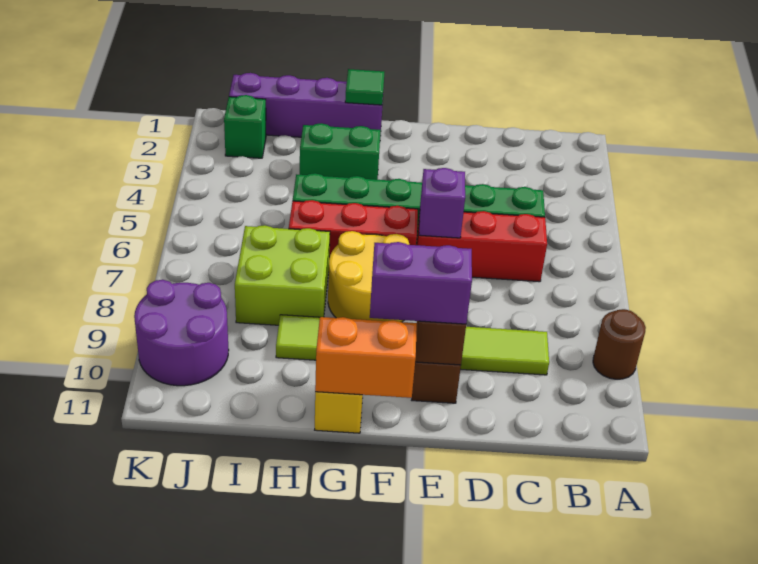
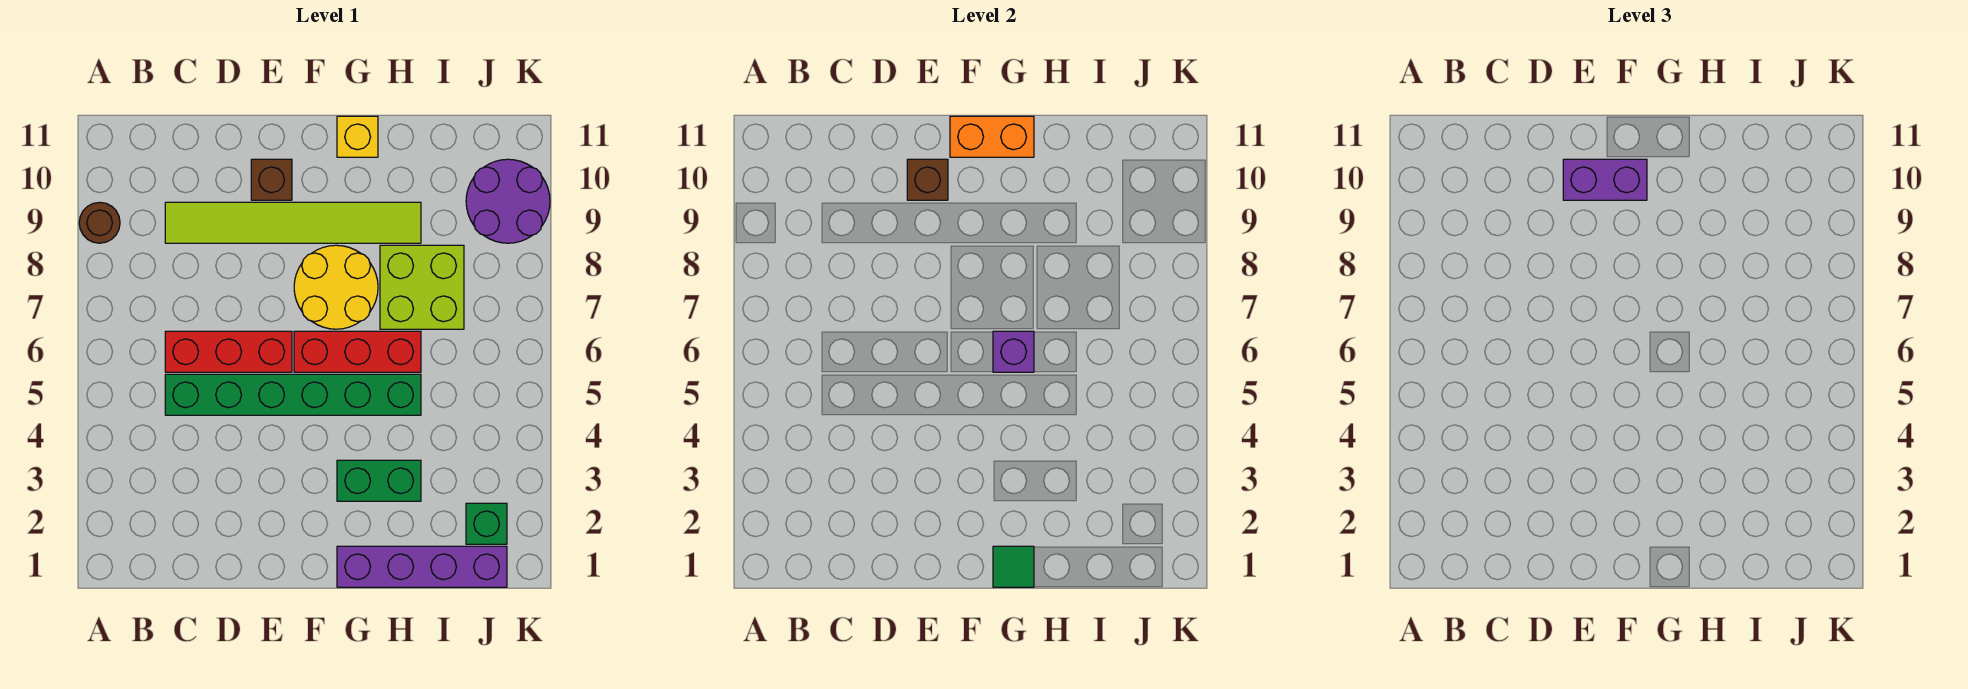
purple brick E6 level 2 -> purple brick G6 level 2

